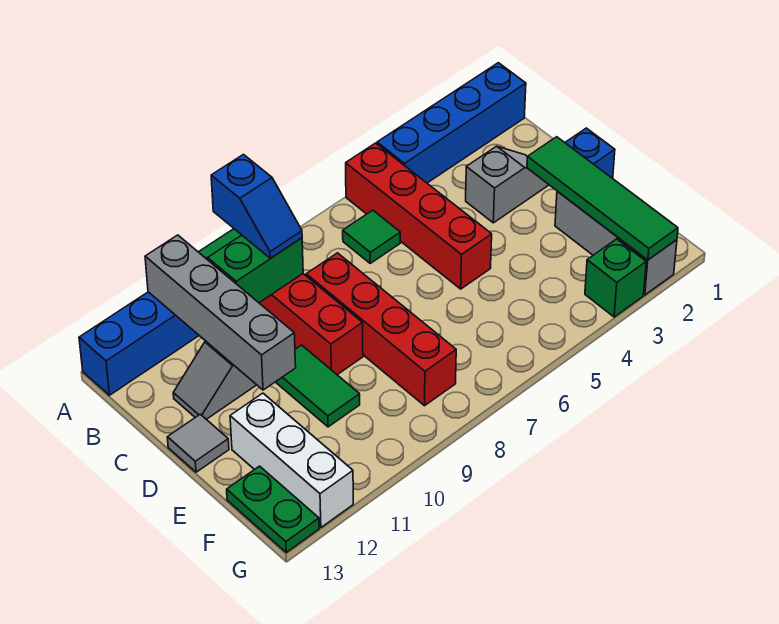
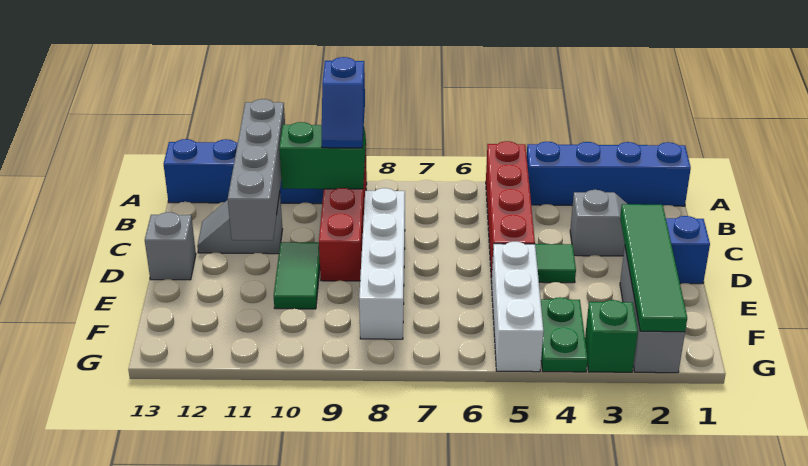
green tile B6 level 1 -> green tile D4 level 1
red brick C8:F8 level 1 -> white brick C8:F8 level 1
grey tile D13 level 1 -> grey brick D13 level 1
white brick E12:G12 level 1 -> white brick E5:G5 level 1
green plate F13:G13 level 1 -> green plate F4:G4 level 1

